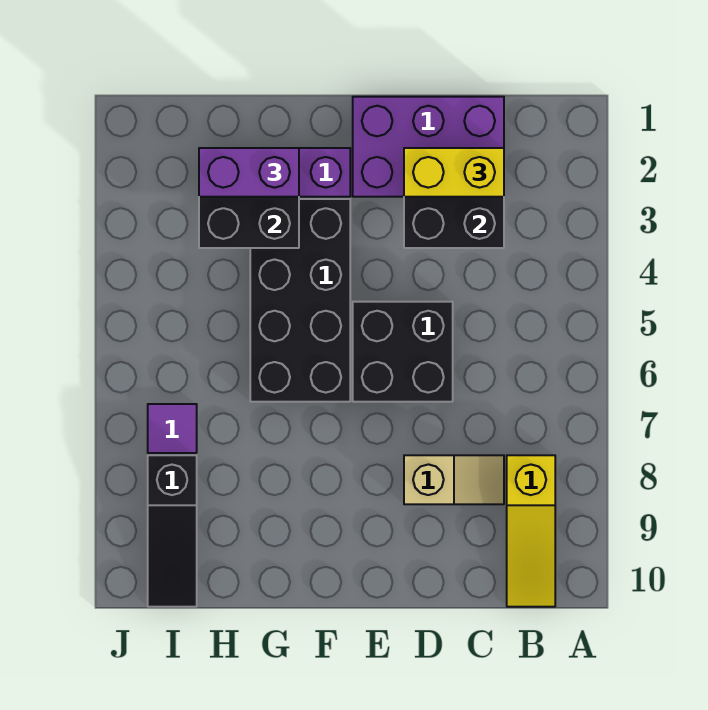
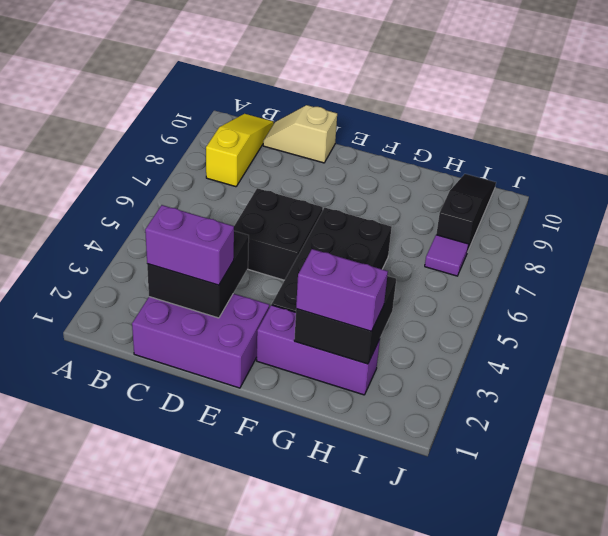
yellow brick C2:D2 level 3 -> purple brick C2:D2 level 3
tan slope C8:D8 level 1 top D -> tan slope C10:D10 level 1 top D

